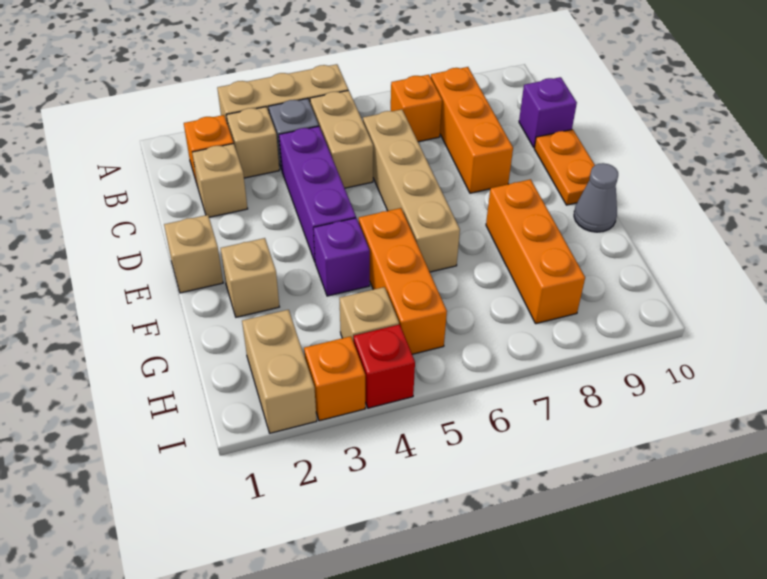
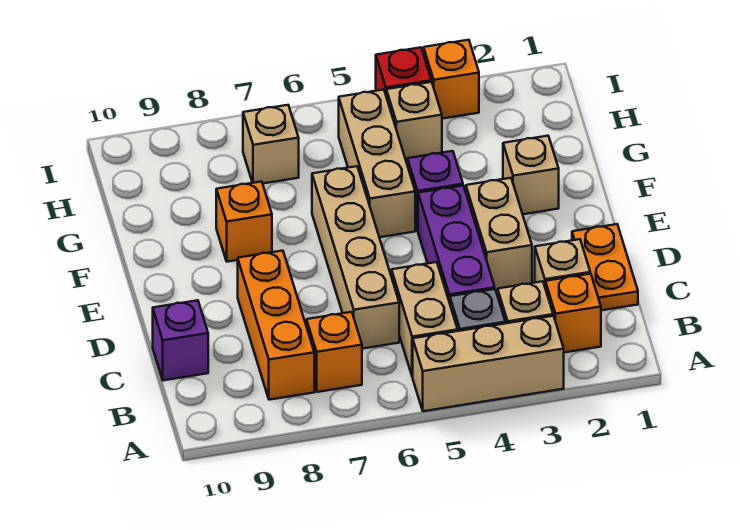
orange plate D10:E10 level 1 -> orange plate C1:D1 level 1
tan brick E1 level 1 -> tan brick H7 level 1
orange brick F5:H5 level 1 -> tan brick F5:H5 level 1
orange brick F8:H8 level 1 -> orange brick F8 level 1
grey cone F10 level 1 -> none
tan brick H2:I2 level 1 -> tan brick D3:E3 level 1

